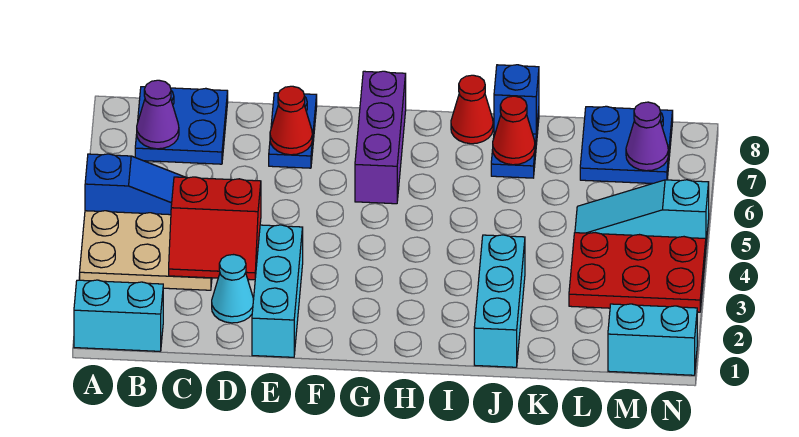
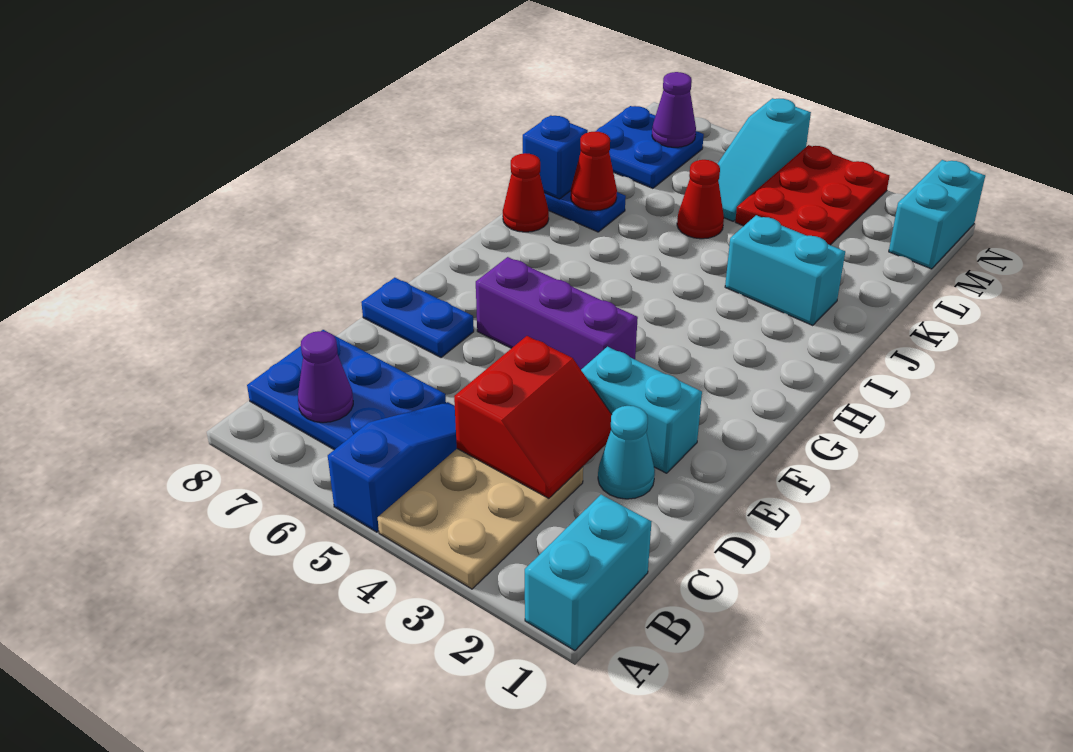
blue plate B7:C8 level 1 -> blue plate B6:C8 level 1
cyan brick E1:E3 level 1 -> cyan brick E2:E3 level 1
red cone E7 level 2 -> red cone K5 level 1
purple brick G6:G8 level 1 -> purple brick F4:F6 level 1
cyan brick J1:J3 level 1 -> cyan brick J2:J3 level 1

